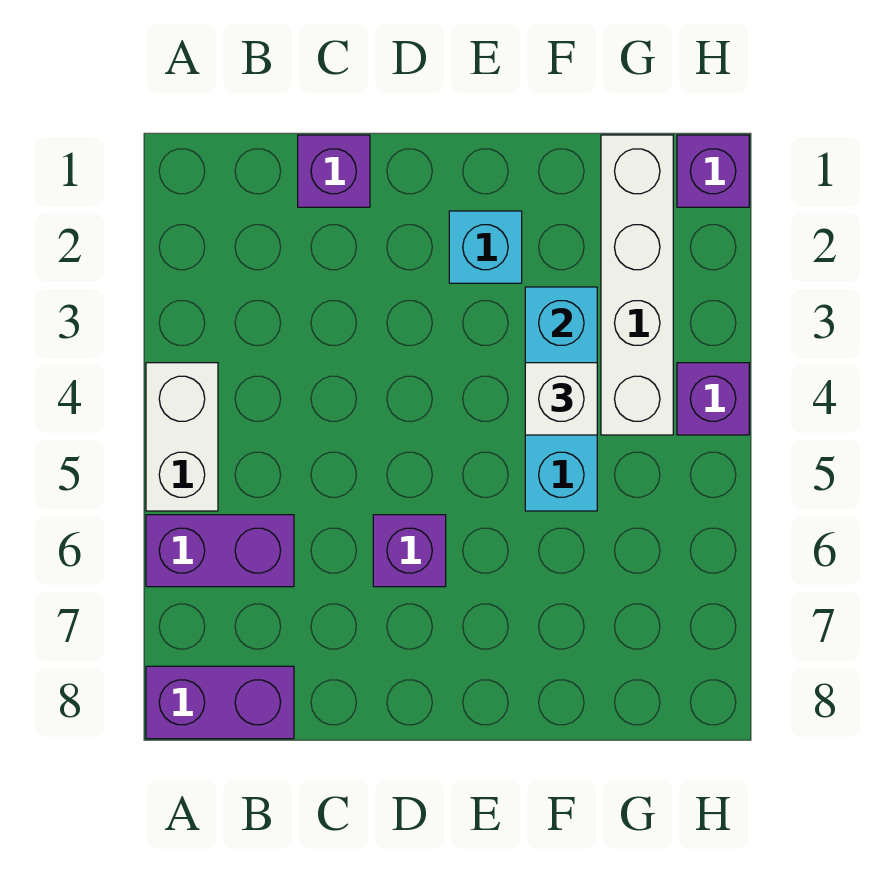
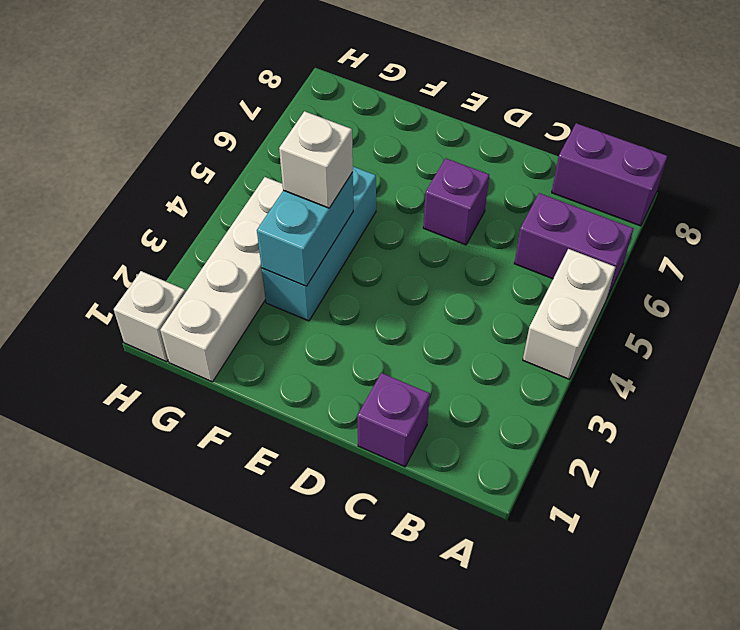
cyan brick E2 level 1 -> none
purple brick H1 level 1 -> white brick H1 level 1
purple brick H4 level 1 -> none

